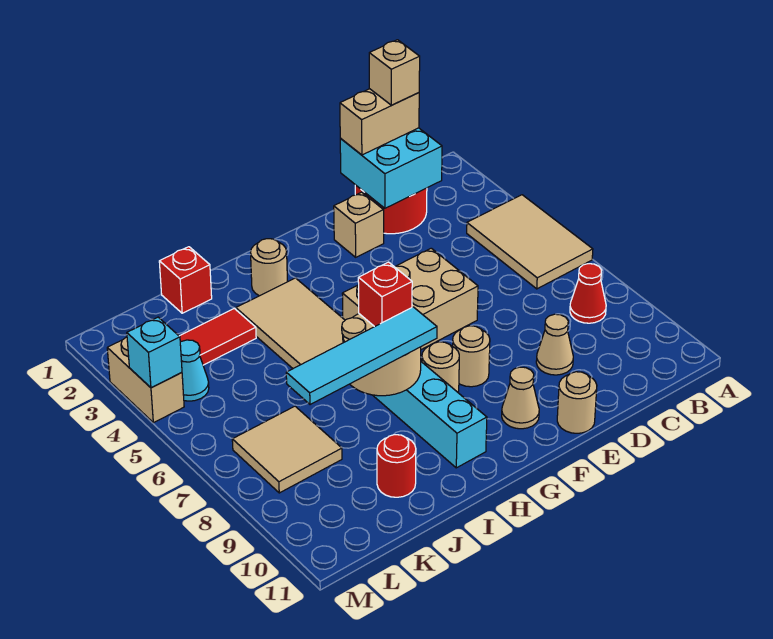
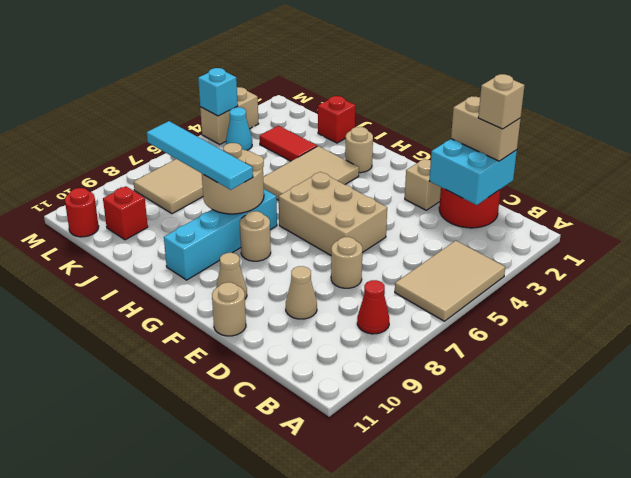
tan round brick F8 level 1 -> tan round brick D7 level 1
red brick H7 level 3 -> red brick K10 level 1
red round brick J10 level 1 -> red round brick L11 level 1

